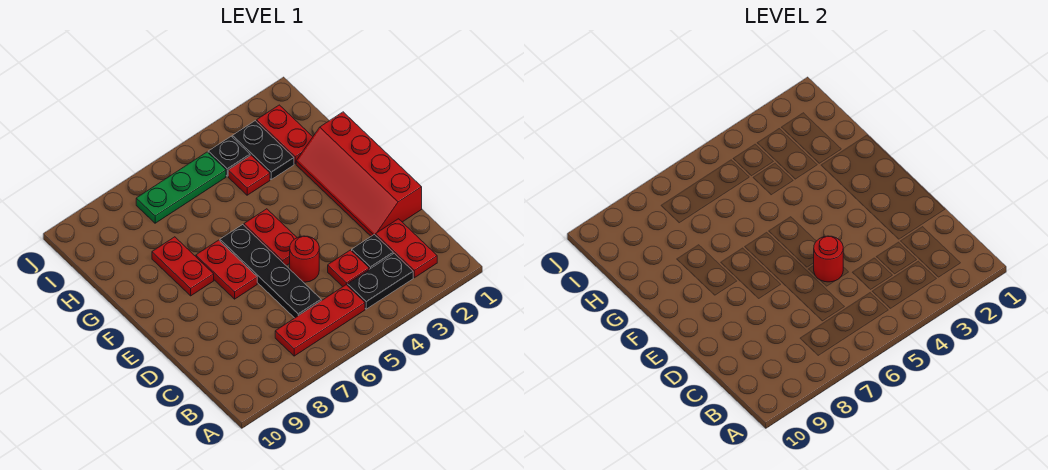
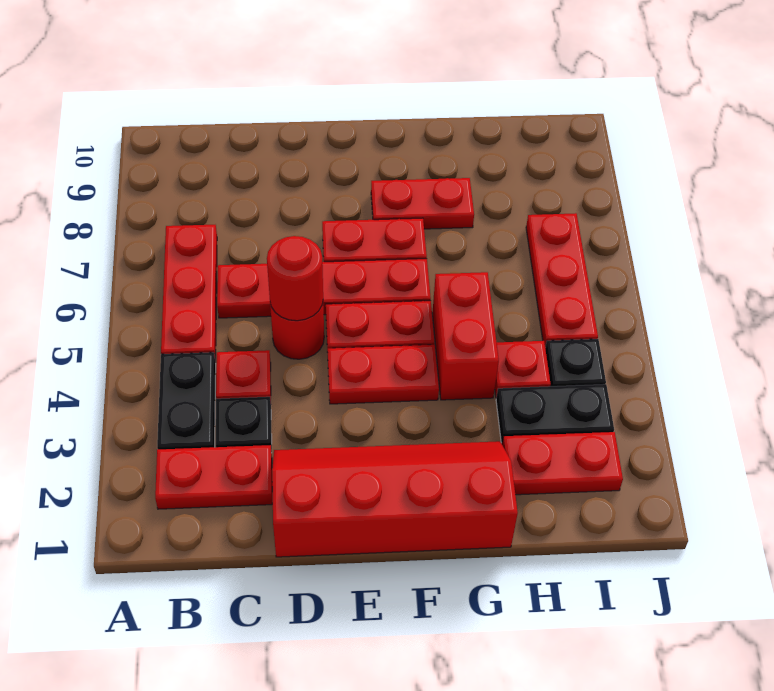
black plate C6:F6 level 1 -> red plate C6:F6 level 1
none -> red plate E4:F4 level 1
none -> red brick G4:G5 level 1
green plate I5:I7 level 1 -> red plate I5:I7 level 1

